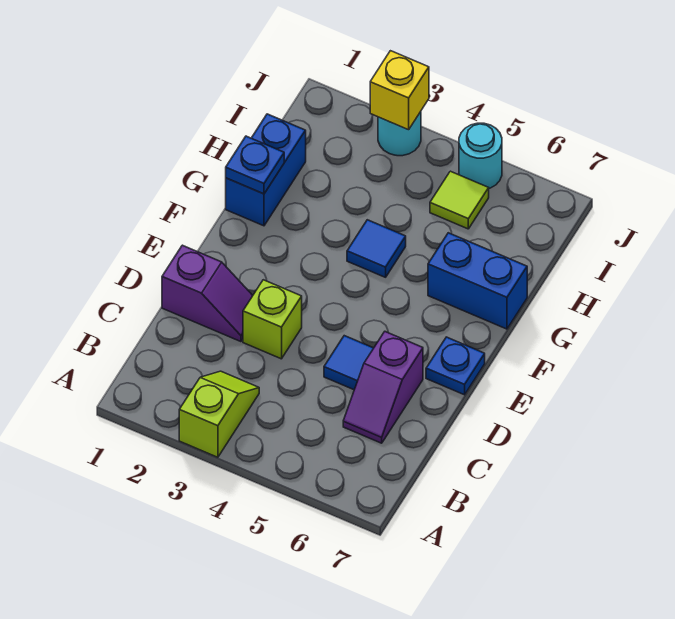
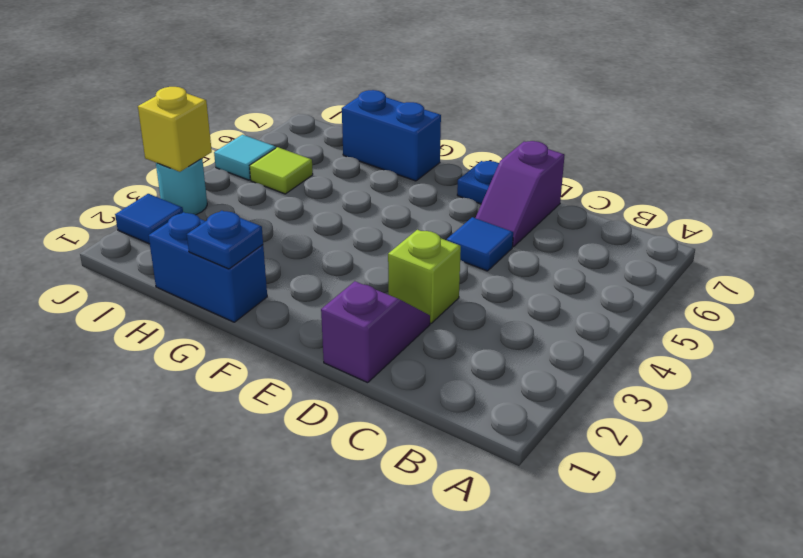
lime slope A3:B3 level 1 top A -> none
purple slope C6:D6 level 1 top D -> purple slope D6:D7 level 1 top 7
blue tile G4 level 1 -> blue tile J2 level 1
blue brick G6:G7 level 1 -> blue brick G7:H7 level 1
cyan round brick J5 level 1 -> cyan tile J5 level 1

